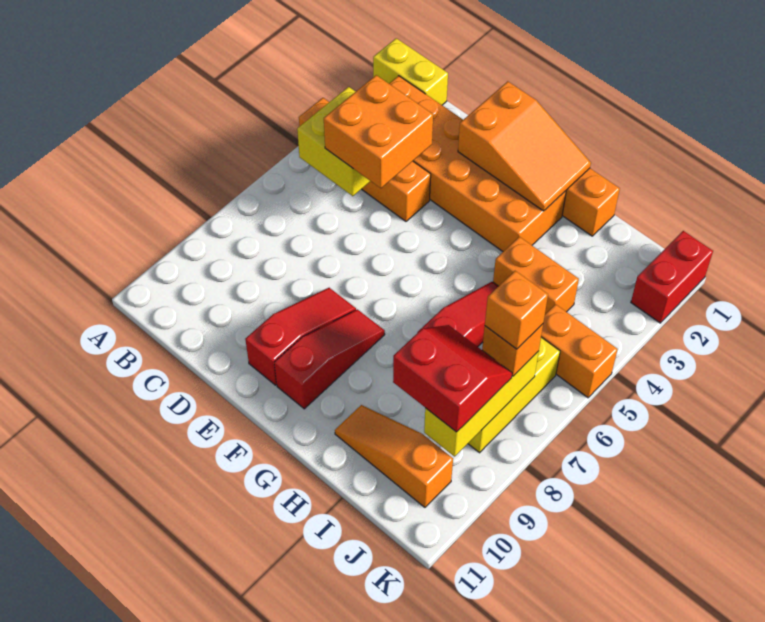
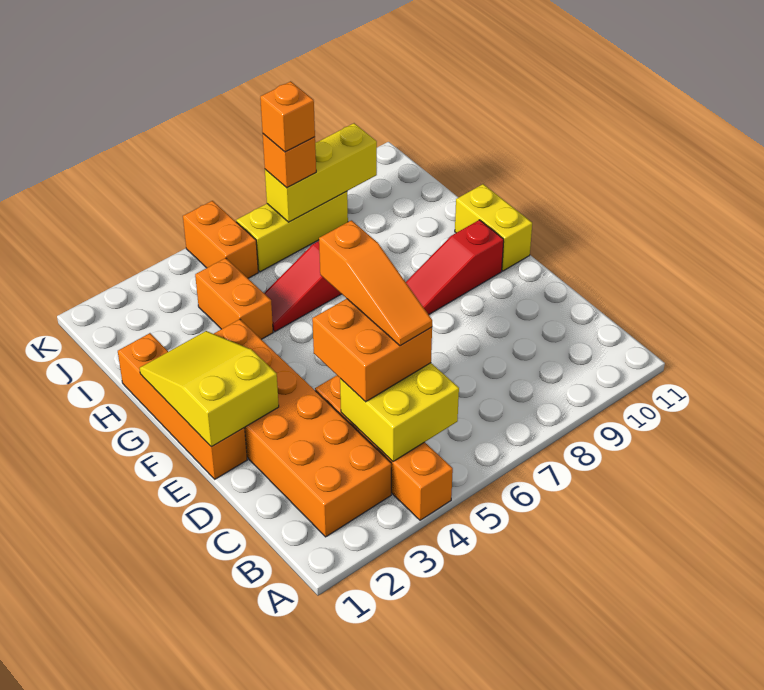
yellow brick A1:B1 level 1 -> yellow brick F11:G11 level 1
orange slope E1:G2 level 2 top E -> yellow slope E1:G2 level 2 top E
red slope E8:E10 level 1 top 10 -> none
orange slope H10:J10 level 1 top J -> orange slope C5:E5 level 4 top E
red slope I8:J9 level 3 top 9 -> none
red brick K1:K2 level 1 -> none

